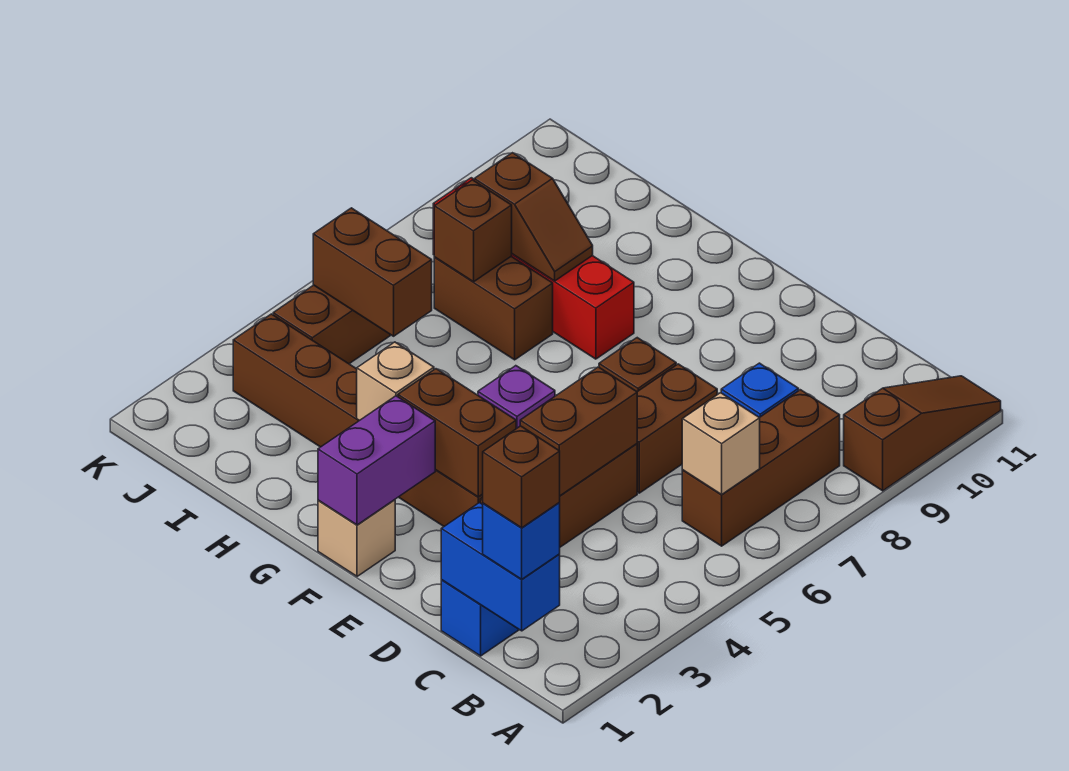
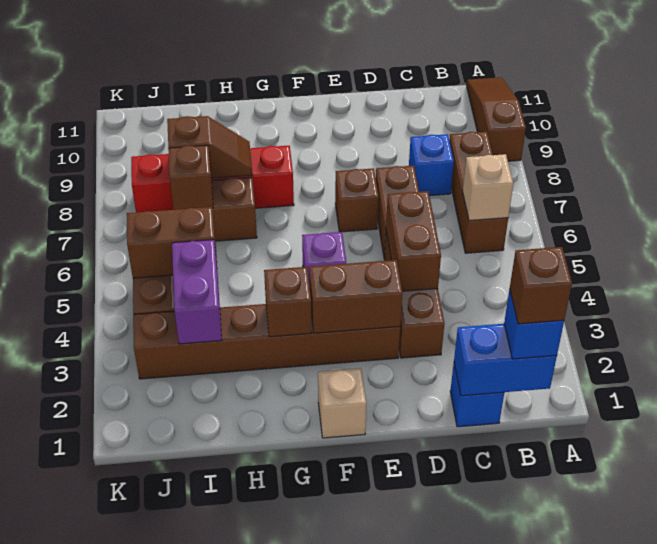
purple brick F1:F2 level 2 -> purple brick I3:I4 level 2
tan brick G3 level 2 -> brown brick G3 level 2

